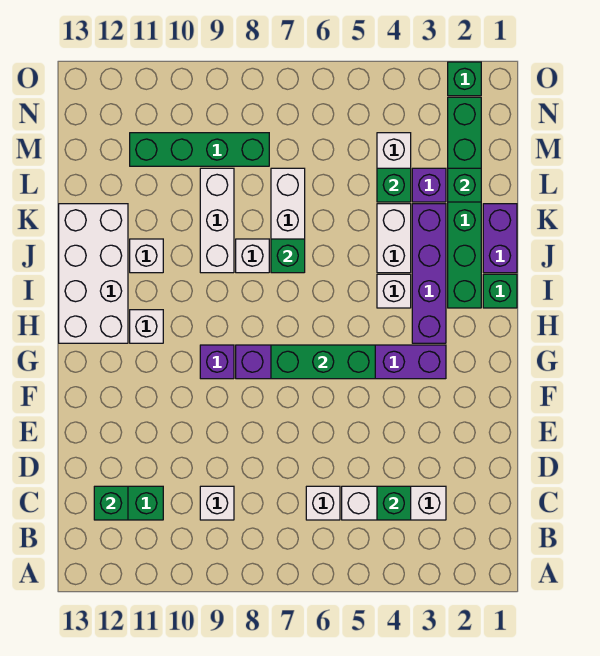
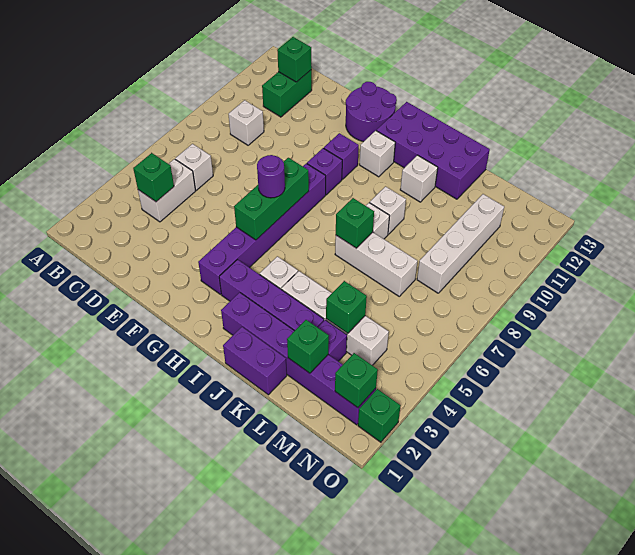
white brick C3:C5 level 1 -> white brick C4:C5 level 1
none -> purple round brick F12:G13 level 1
none -> purple round brick G6 level 3
none -> purple brick G10 level 1
white brick H12:K13 level 1 -> purple brick H12:K13 level 1
green brick I1 level 1 -> green brick N2 level 2
green brick I2:N2 level 1 -> purple brick I2:N2 level 1
white brick J9:L9 level 1 -> white brick J9 level 1
green brick M8:M11 level 1 -> white brick M8:M11 level 1

